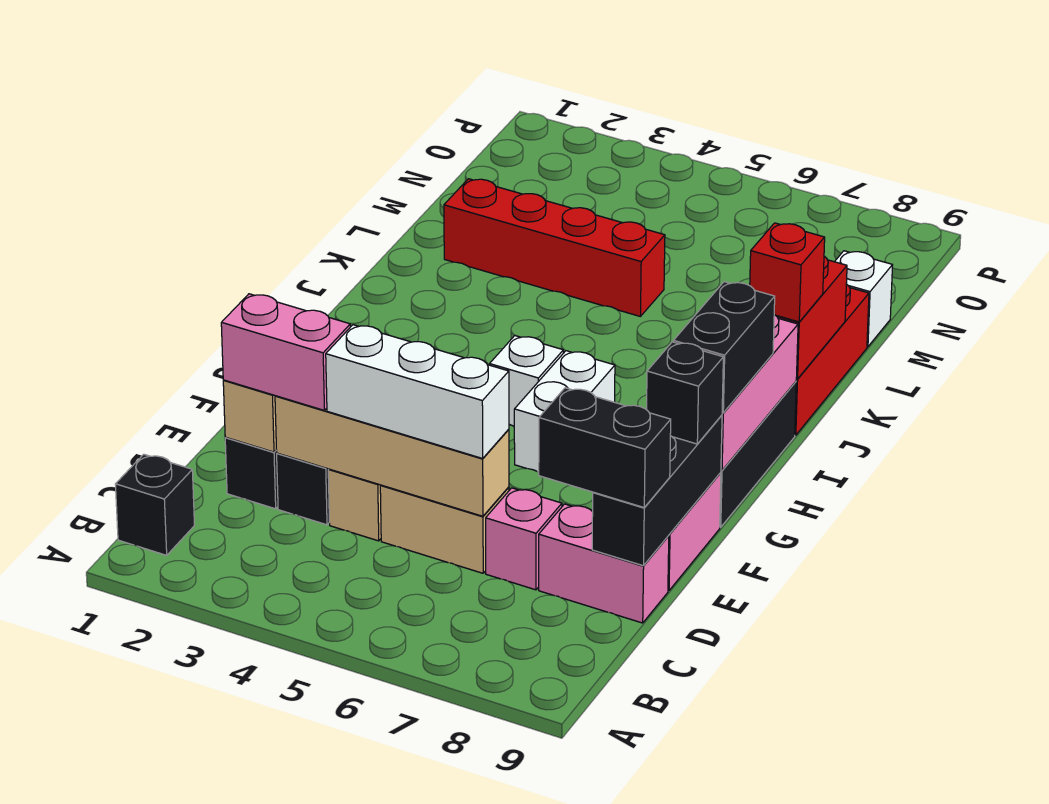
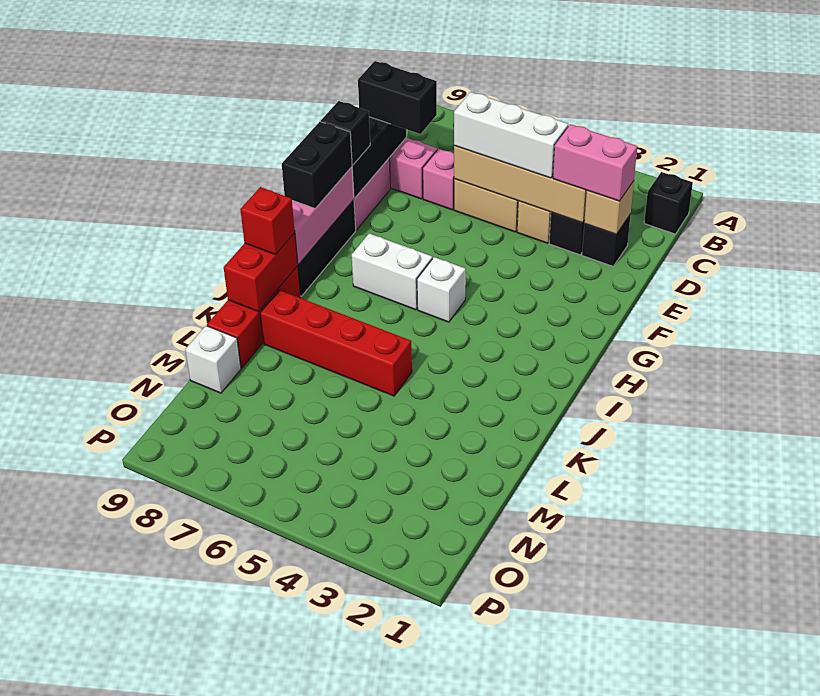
white brick G6:H6 level 1 -> white brick H6:H7 level 1
red brick L2:L5 level 1 -> red brick K5:K8 level 1

